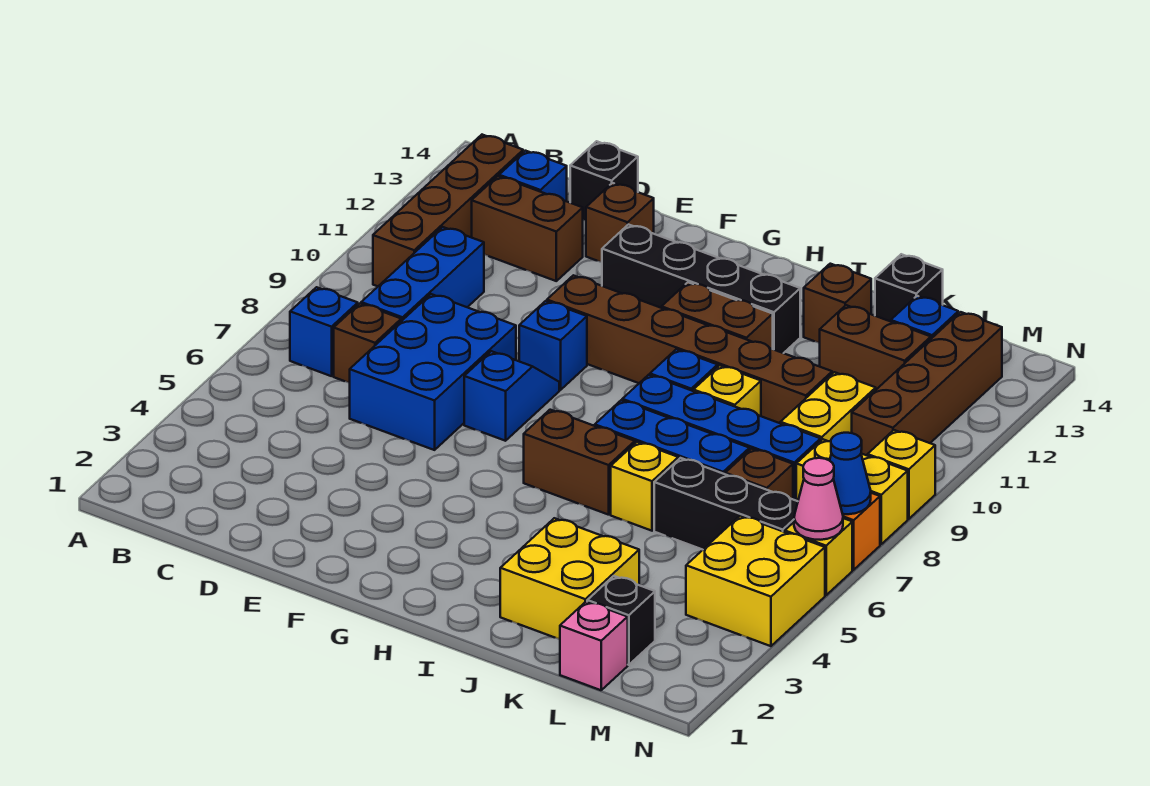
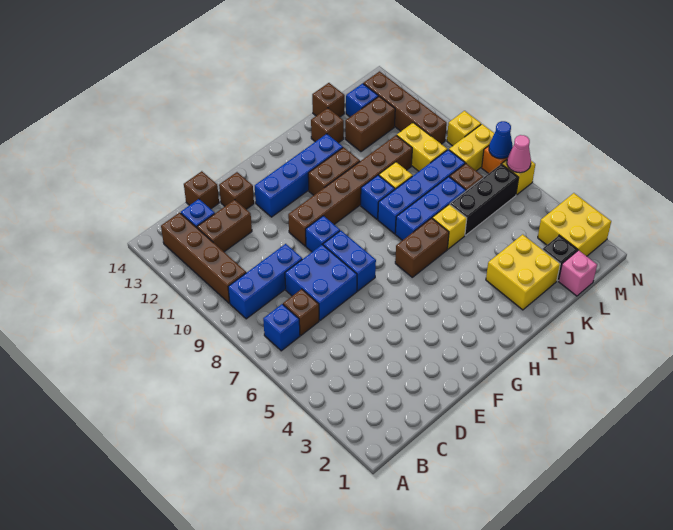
blue brick C8:C10 level 1 -> blue brick B9:D9 level 1
blue brick D6:E8 level 1 -> blue brick D7:E8 level 1
black brick D14 level 1 -> brown brick D14 level 1
blue slope F7:F8 level 1 top 7 -> blue brick F7:F8 level 1
black brick F12:I12 level 1 -> blue brick F12:I12 level 1
black brick K14 level 1 -> brown brick K14 level 1
yellow brick M4:N5 level 1 -> yellow brick M2:N3 level 1

